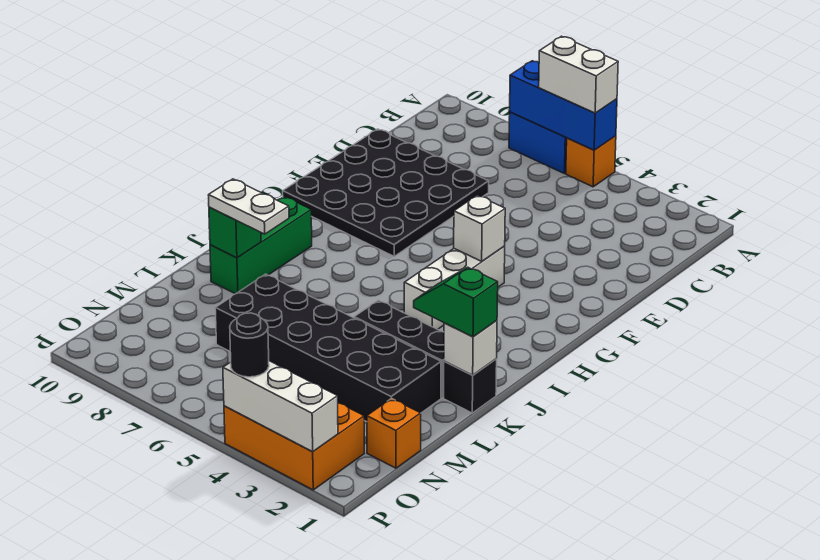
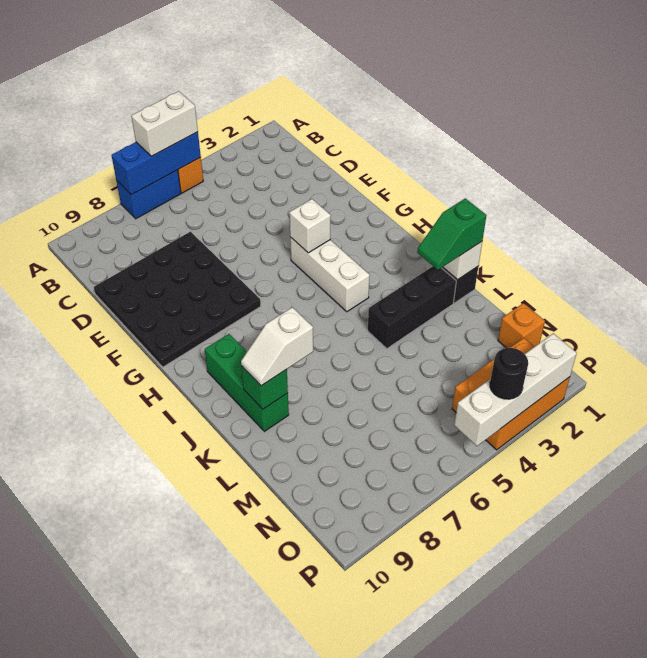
white plate K8:K9 level 3 -> white slope K8:K9 level 3 top 8
black brick L2:M7 level 1 -> none
white brick P2:P4 level 2 -> white brick P2:P5 level 2

